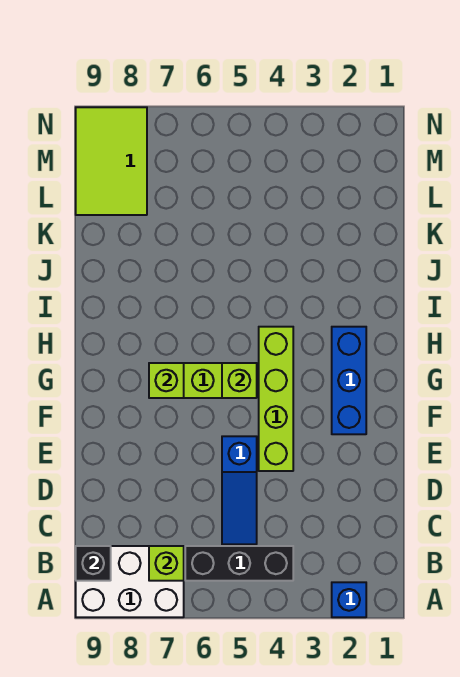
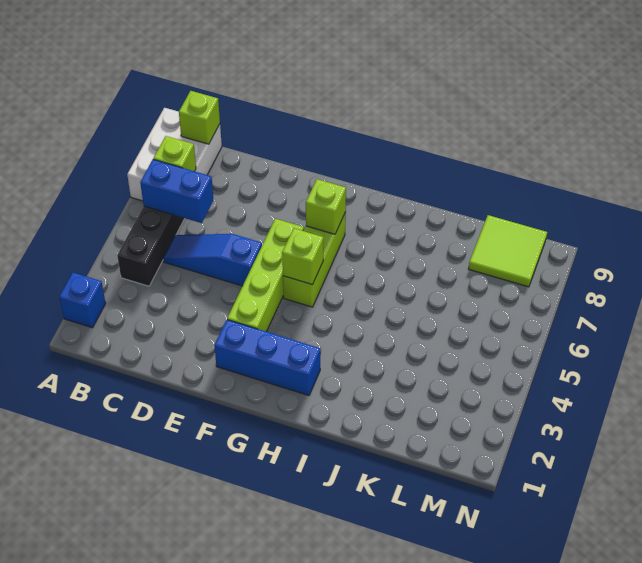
none -> blue brick B6:C6 level 2
black brick B9 level 2 -> lime brick B9 level 2
lime brick E4:H4 level 1 -> lime brick F3:F6 level 1
lime tile L8:N9 level 1 -> lime tile L8:M9 level 1

